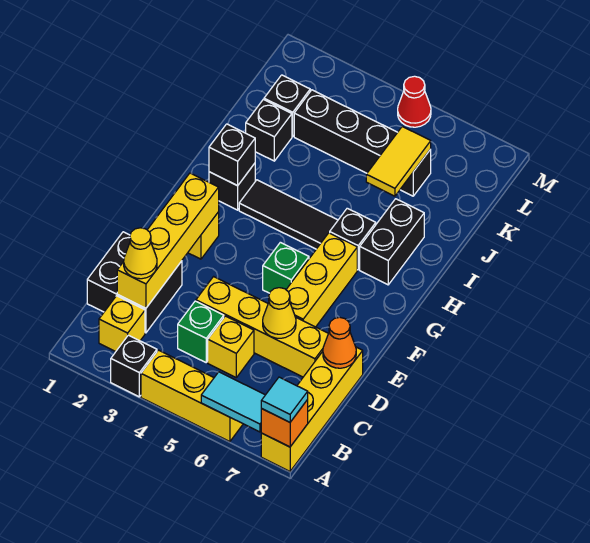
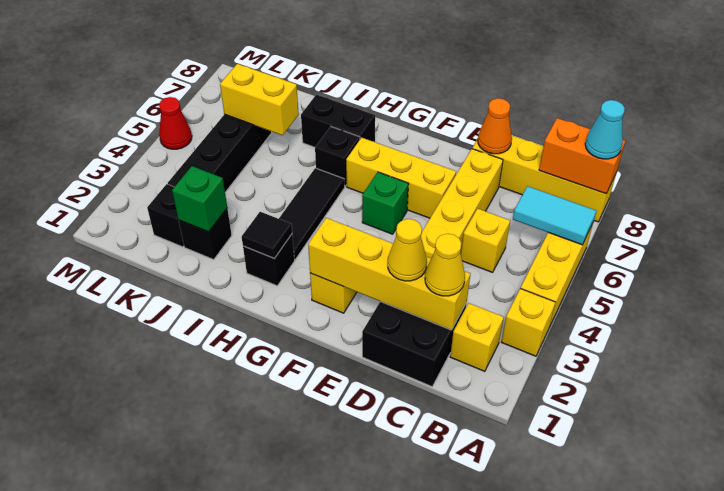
black brick A3 level 1 -> yellow brick A3 level 1
cyan tile A6:A7 level 2 -> cyan tile A6:B6 level 2
orange brick A8 level 2 -> orange brick A8:B8 level 2
cyan tile A8 level 3 -> cyan cone A8 level 3
green brick C4 level 1 -> green brick J2 level 2
yellow cone D6 level 2 -> yellow cone D2 level 3
black brick H2 level 2 -> black tile H2 level 2
yellow tile J6:K6 level 2 -> yellow brick J6:K6 level 2

